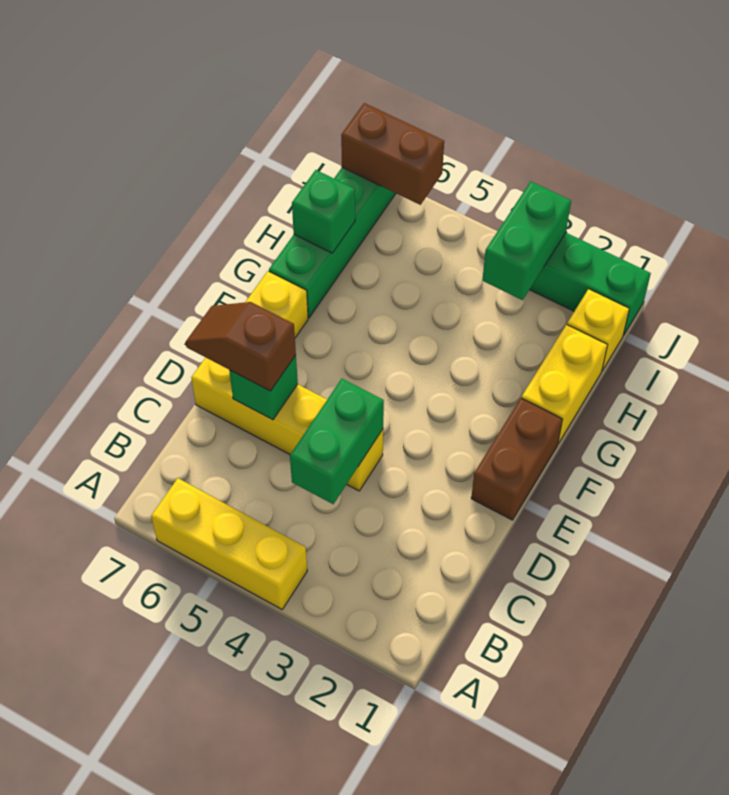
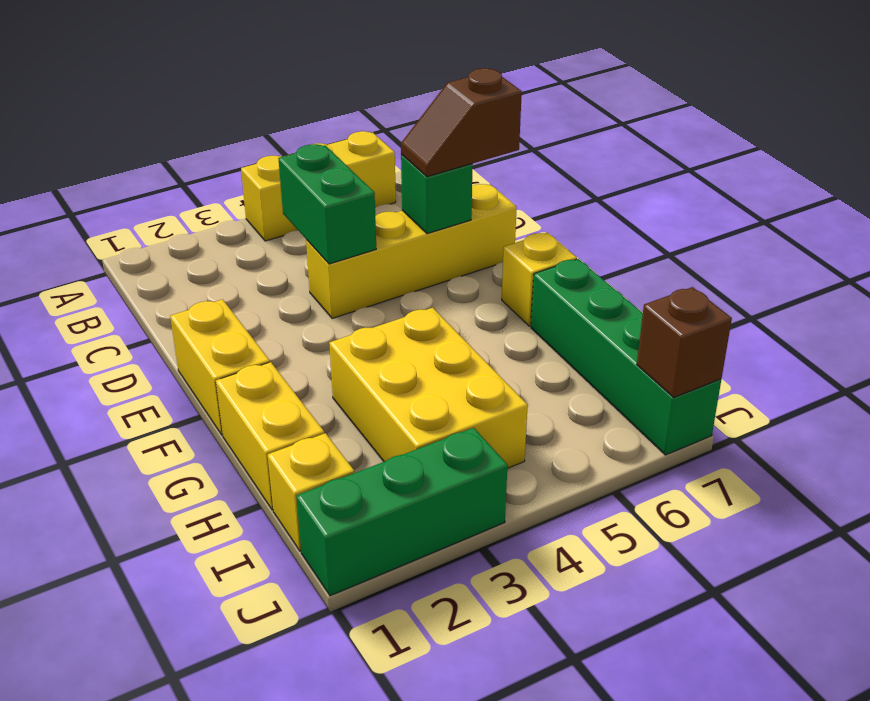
brown slope D6:D7 level 3 top 6 -> brown slope D6:D7 level 3 top 7
brown brick E1:F1 level 1 -> yellow brick E1:F1 level 1
none -> yellow brick G3:I4 level 1
green brick H7 level 2 -> none
green brick I3:J3 level 2 -> none
brown brick J6:J7 level 2 -> brown brick J7 level 2

